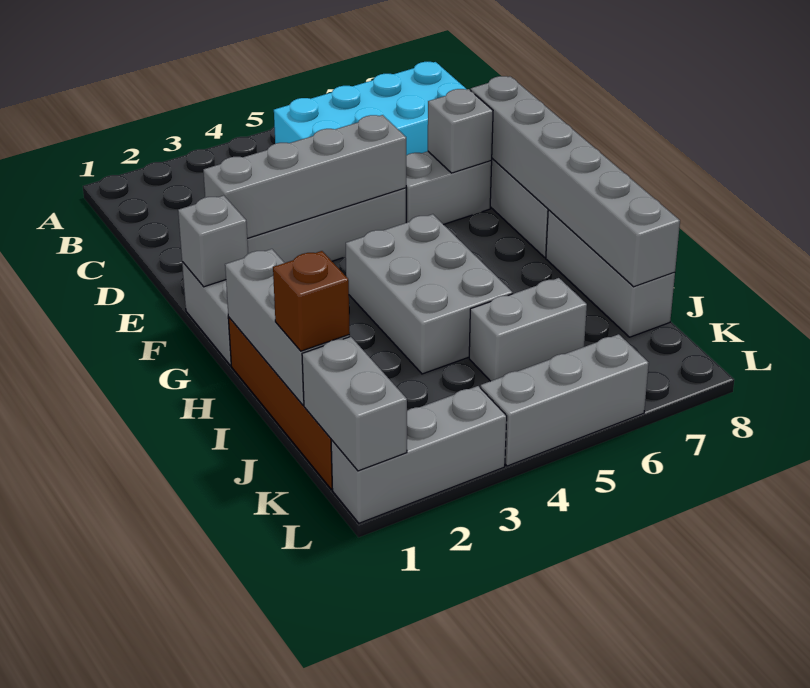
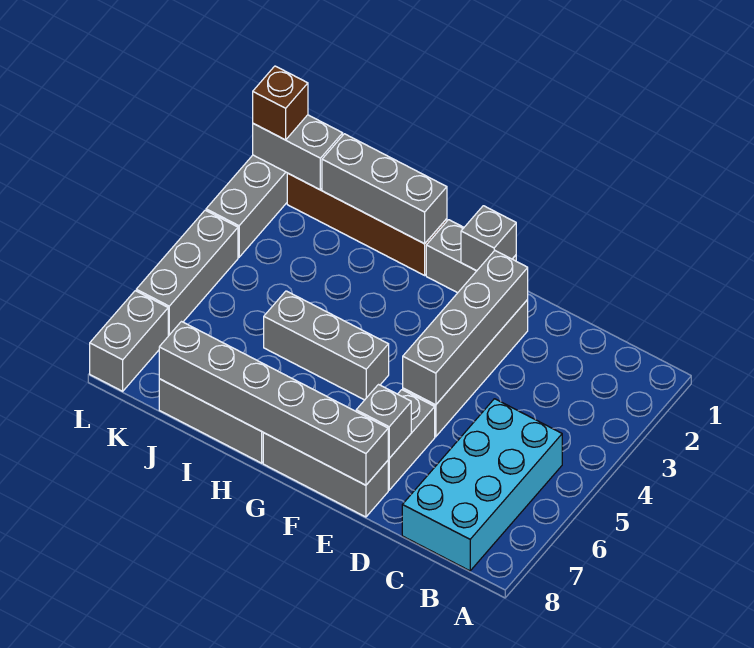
grey brick G4:I5 level 1 -> grey brick G5:I5 level 1
brown brick J1 level 3 -> brown brick L1 level 3
grey brick J5:J6 level 1 -> grey brick L7:L8 level 1

